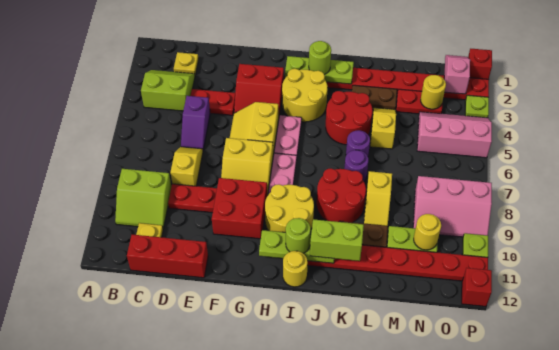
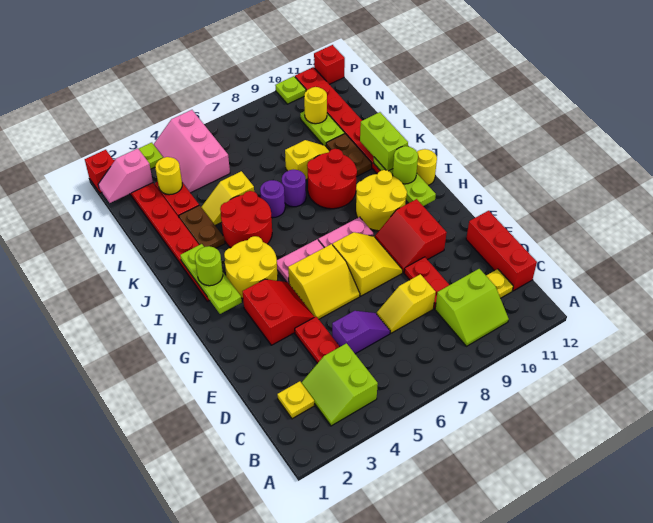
lime slope B9:C10 level 1 top 9 -> lime slope B9:C10 level 1 top C
red brick F9:G10 level 1 -> red slope F9:G10 level 1 top 10
pink slope N8:P9 level 1 top 8 -> none

